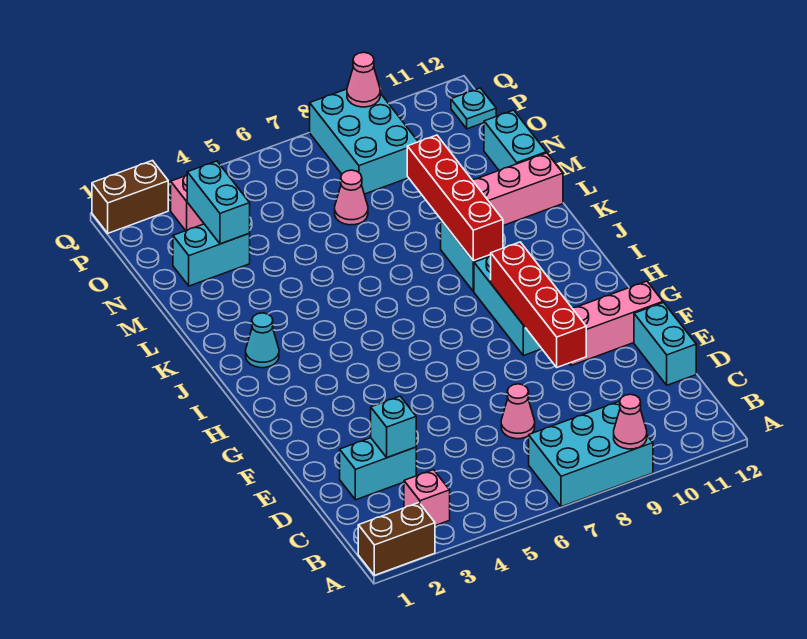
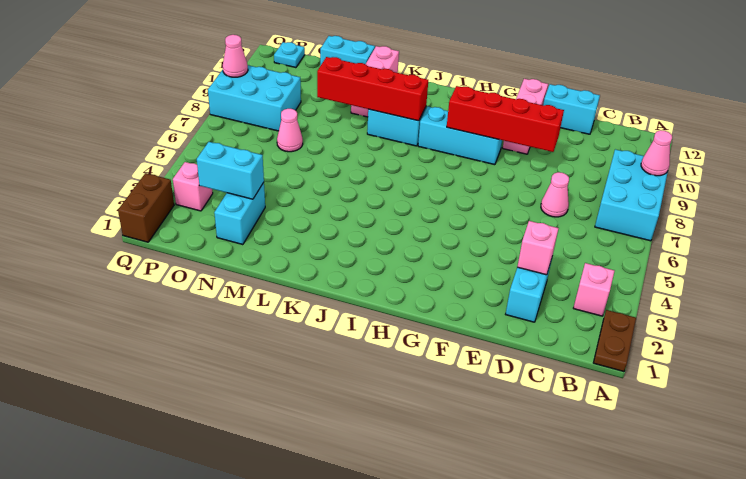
brown brick A1:A2 level 1 -> brown plate A1:A2 level 1
cyan brick D3 level 2 -> pink brick D3 level 2
cyan cone J2 level 1 -> none

